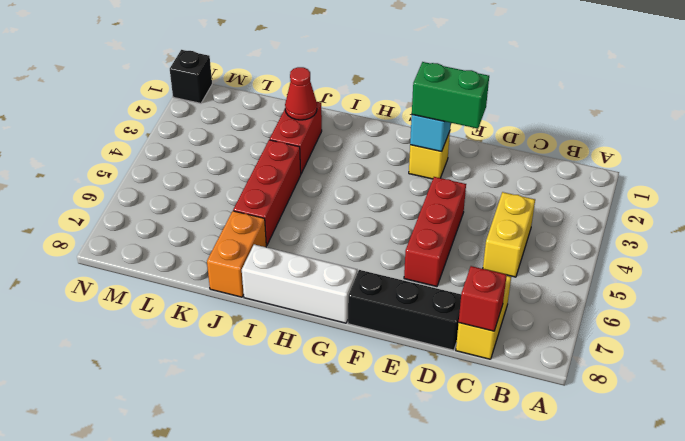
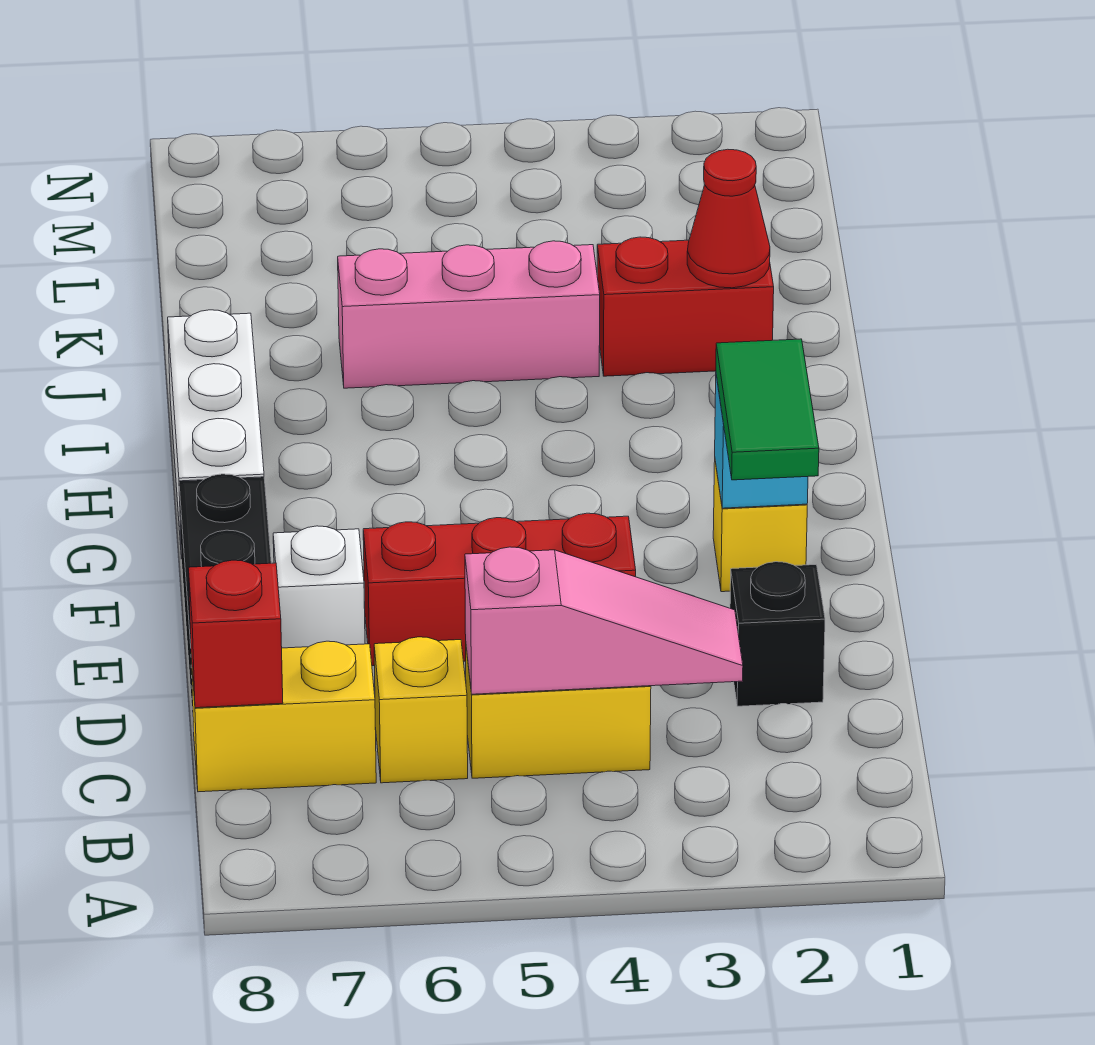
none -> pink slope C3:C5 level 2 top 5
none -> yellow brick C6 level 1
green brick E2:F2 level 3 -> green tile E2:F2 level 3
none -> white brick E7 level 1
red brick J4:J6 level 1 -> pink brick J4:J6 level 1
orange brick J7:J8 level 1 -> none
black brick N1 level 1 -> black brick D2 level 1

